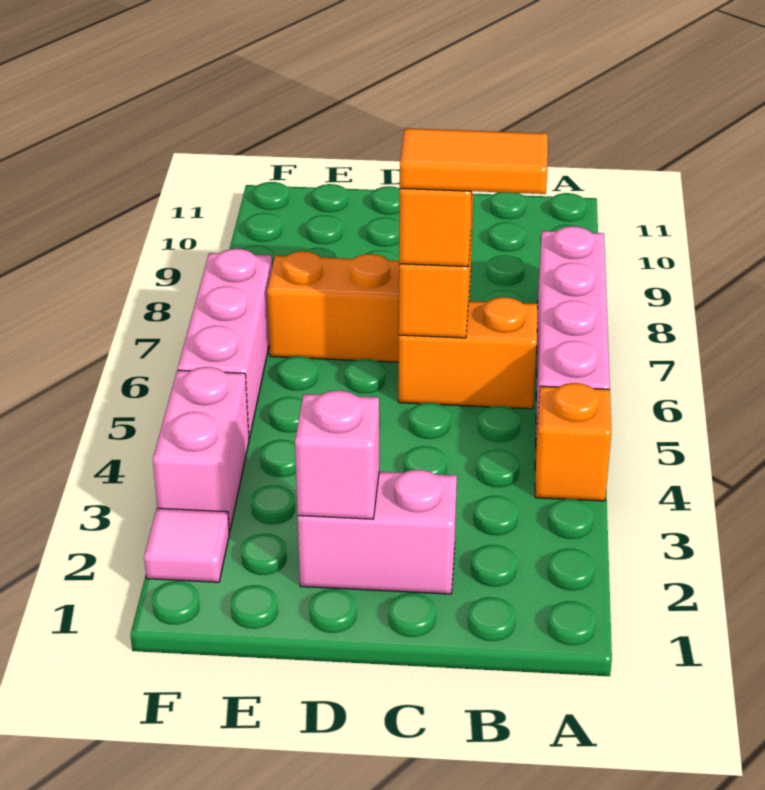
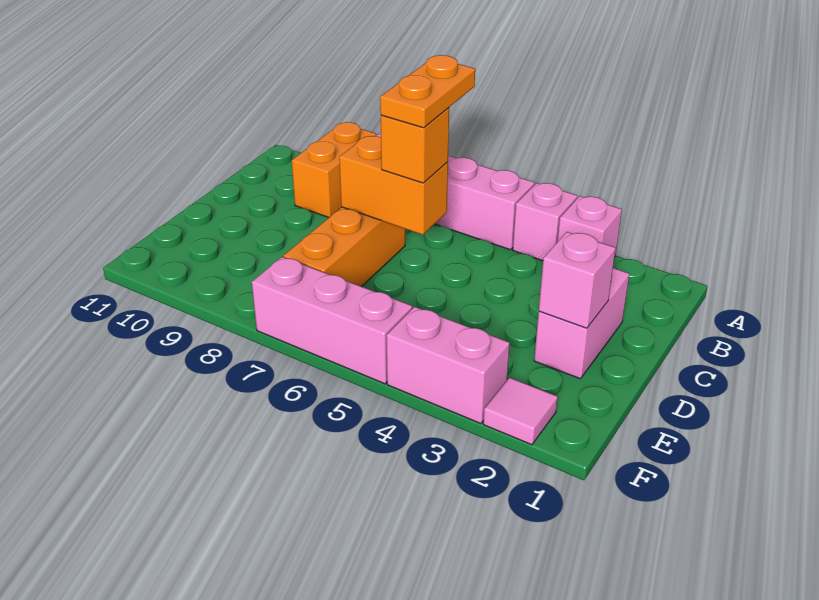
none -> pink brick A3 level 1
orange brick A4 level 1 -> pink brick A4 level 1
orange brick B6:C6 level 1 -> orange brick A9:B9 level 1
orange tile B6:C6 level 4 -> orange plate B6:C6 level 4

